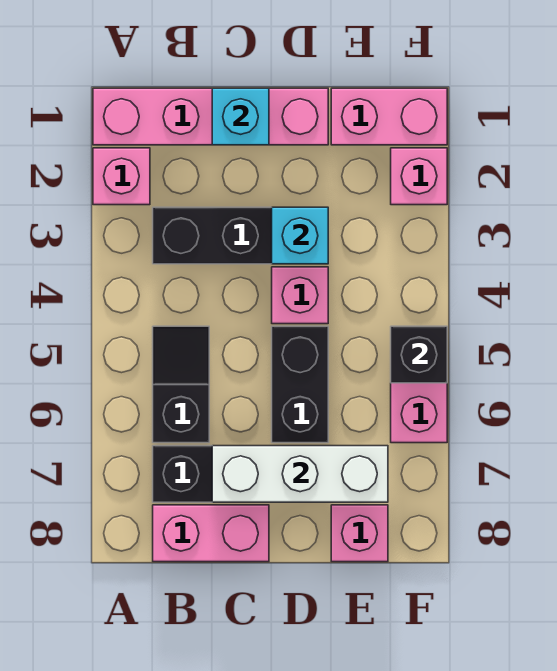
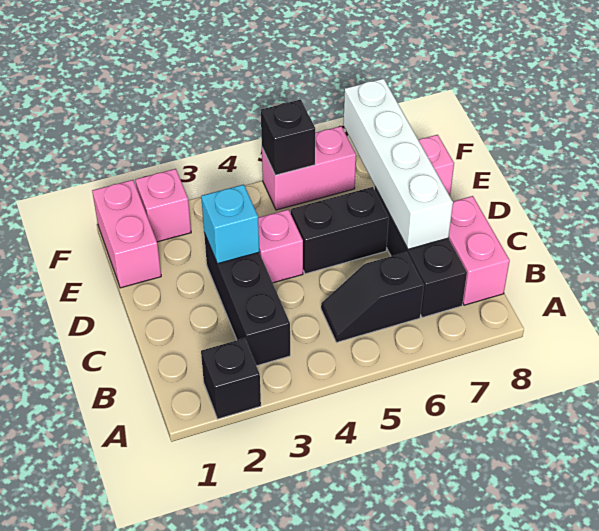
pink brick A1:D1 level 1 -> none
pink brick A2 level 1 -> black brick A2 level 1
cyan brick C1 level 2 -> none
white brick C7:E7 level 2 -> white brick C7:F7 level 2

